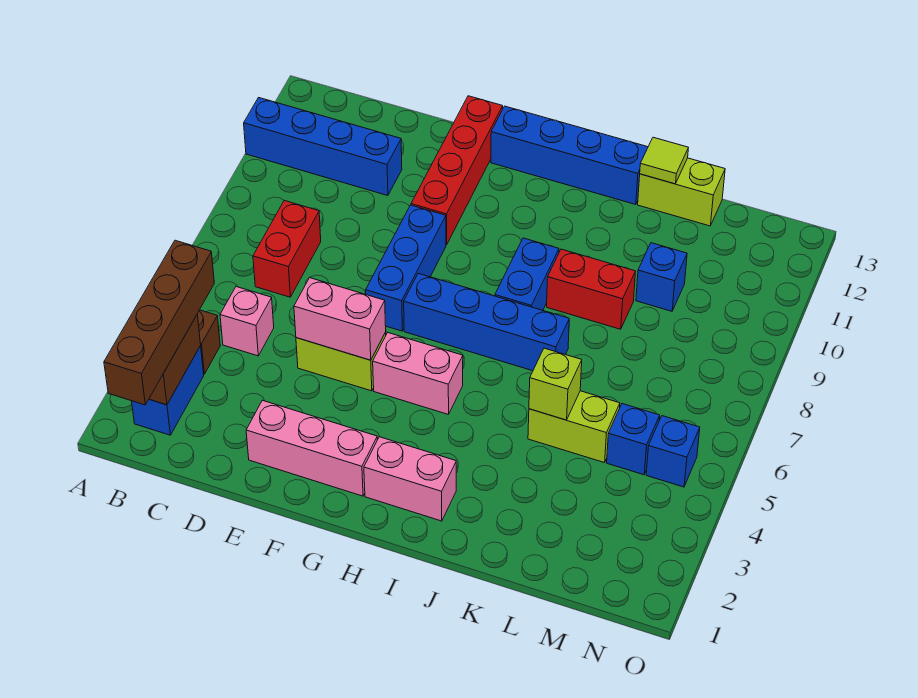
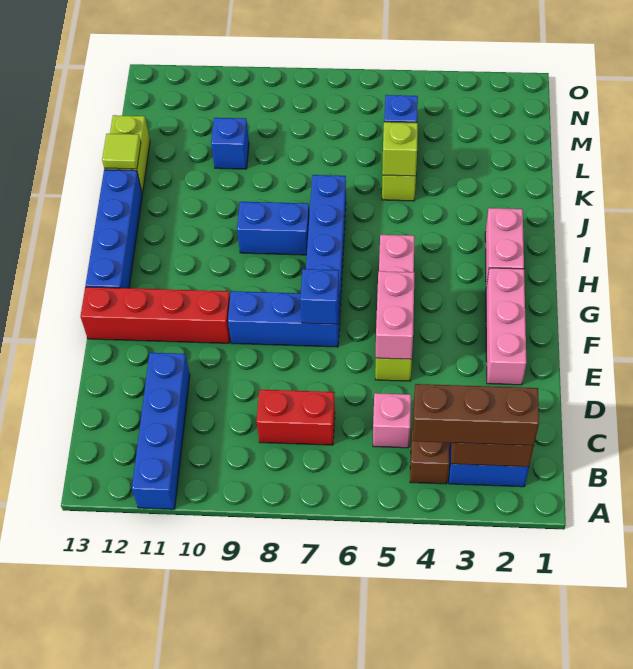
brown brick B1:B4 level 3 -> brown brick B2:B4 level 3
red brick J9:K9 level 1 -> none
blue brick N5 level 1 -> blue brick F7 level 2

